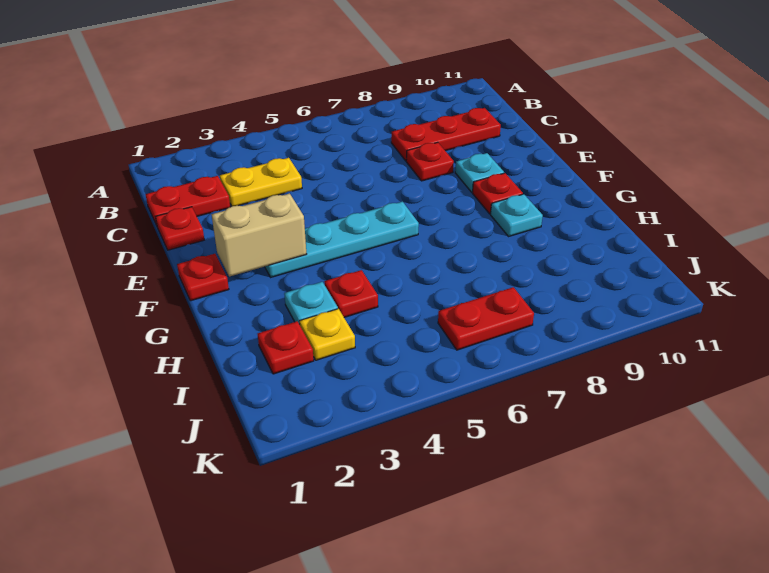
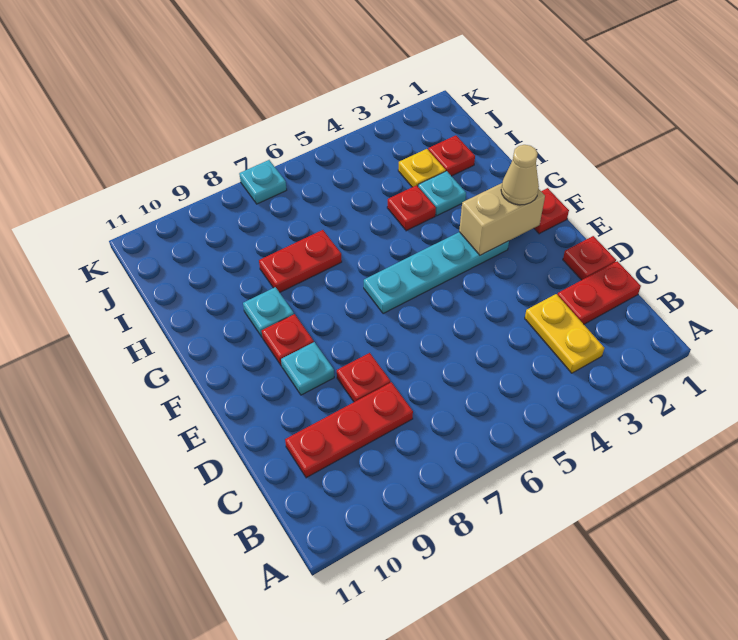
yellow plate C3:C4 level 1 -> yellow plate B3:C3 level 1
none -> tan cone F2 level 3
red plate J6:J7 level 1 -> red plate H7:H8 level 1
none -> cyan plate K7 level 1

